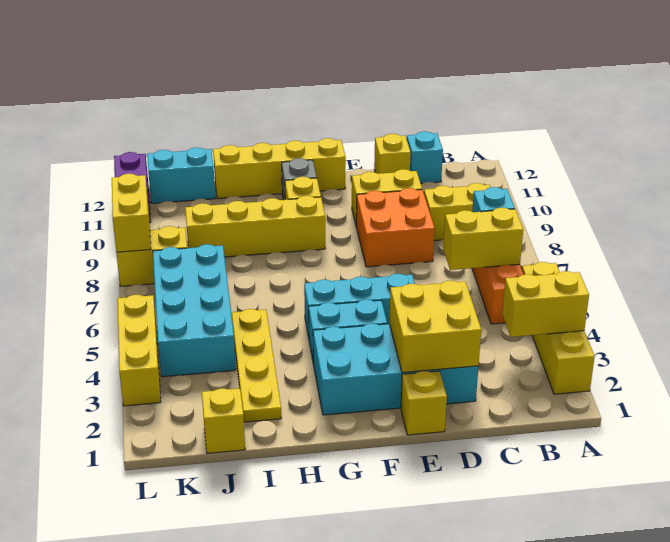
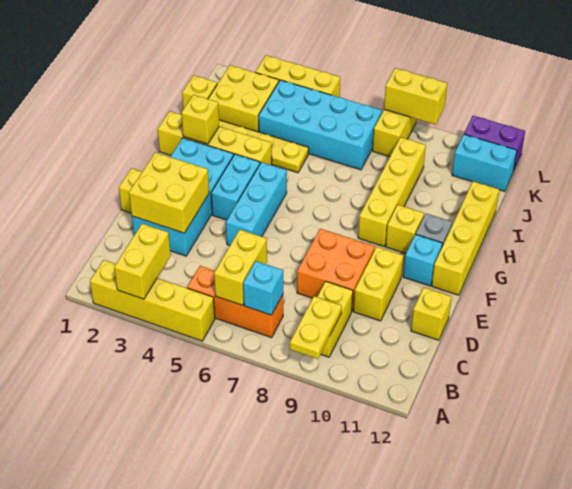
none -> yellow plate A9:B9 level 2
cyan brick C12 level 1 -> cyan brick F11 level 1
none -> yellow brick H1:H4 level 1
none -> yellow brick H2 level 2
none -> yellow brick J2:K3 level 1
cyan brick J12:K12 level 1 -> cyan brick K11:K12 level 1

